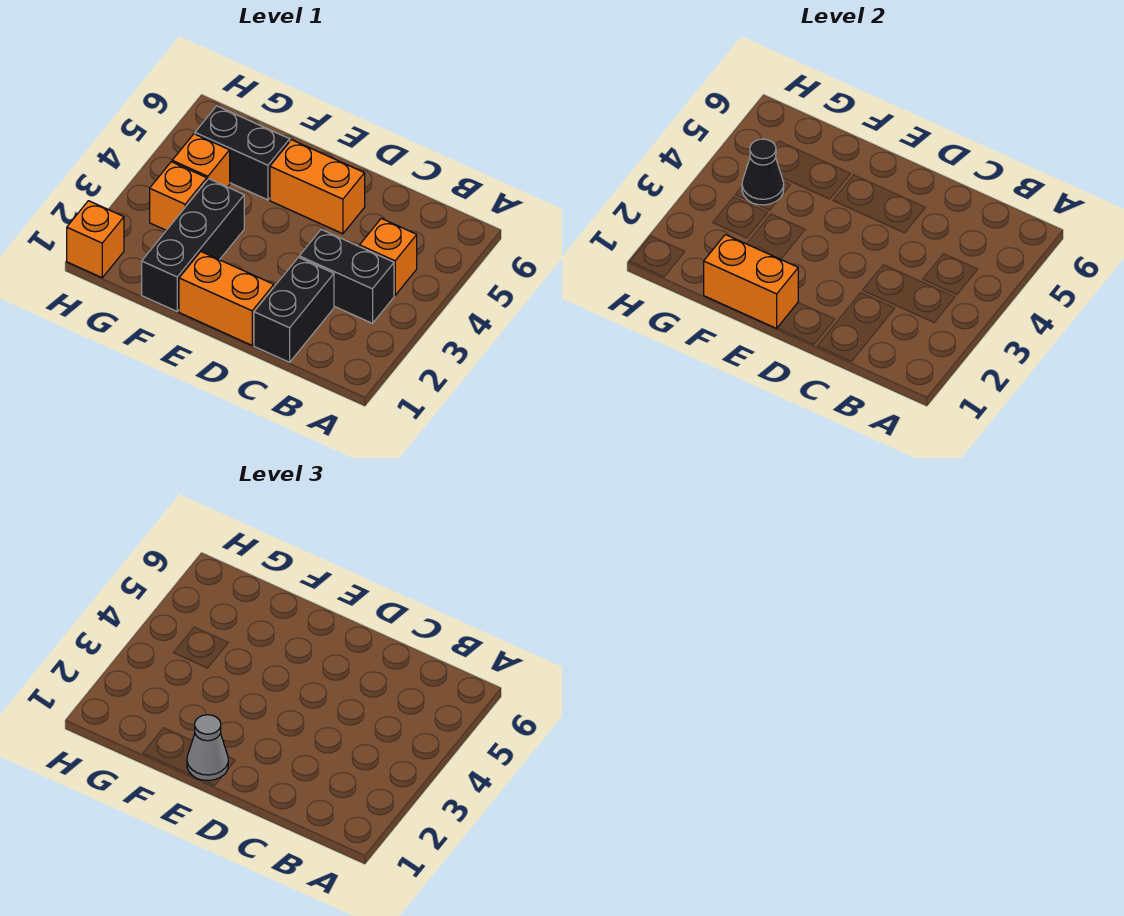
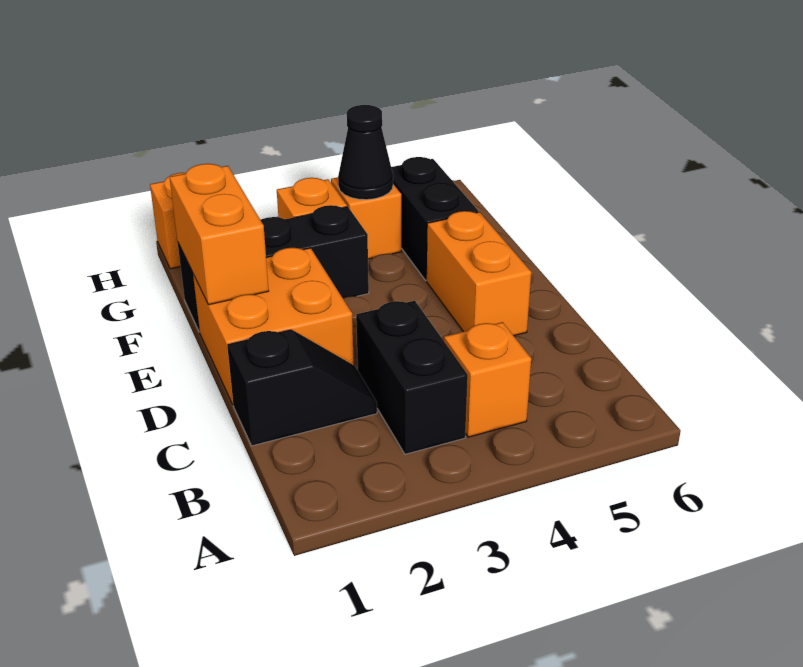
black brick C1:C2 level 1 -> black slope C1:C2 level 1 top 1
orange brick D1:E1 level 1 -> orange brick D1:E2 level 1
grey cone E1 level 3 -> none

